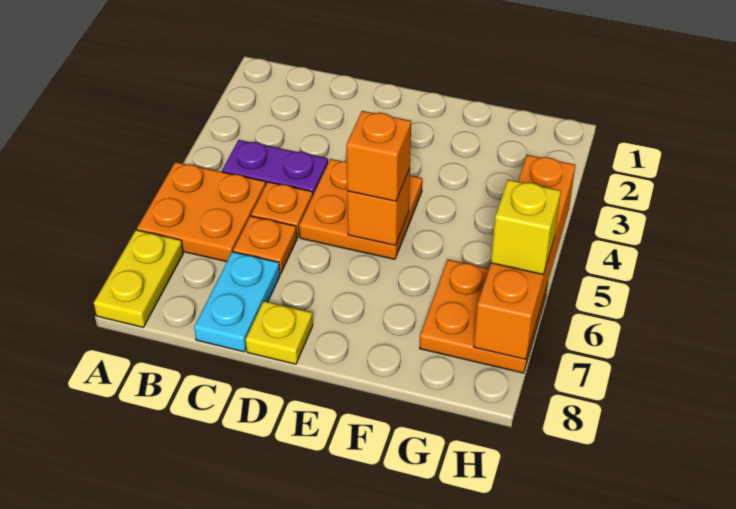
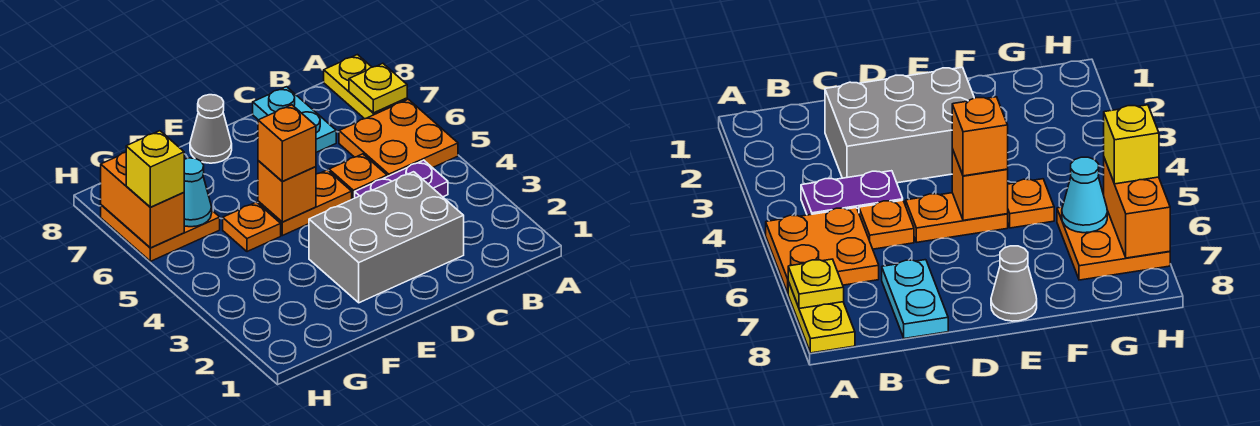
none -> grey brick C2:E3 level 1
orange plate C6 level 1 -> orange plate F5 level 1
orange plate D4:E5 level 1 -> orange plate D5:E5 level 1
yellow plate D8 level 1 -> yellow plate A7 level 2
none -> grey cone E8 level 1
none -> cyan cone G6 level 2
orange brick H4:H7 level 2 -> orange brick H6:H7 level 2

